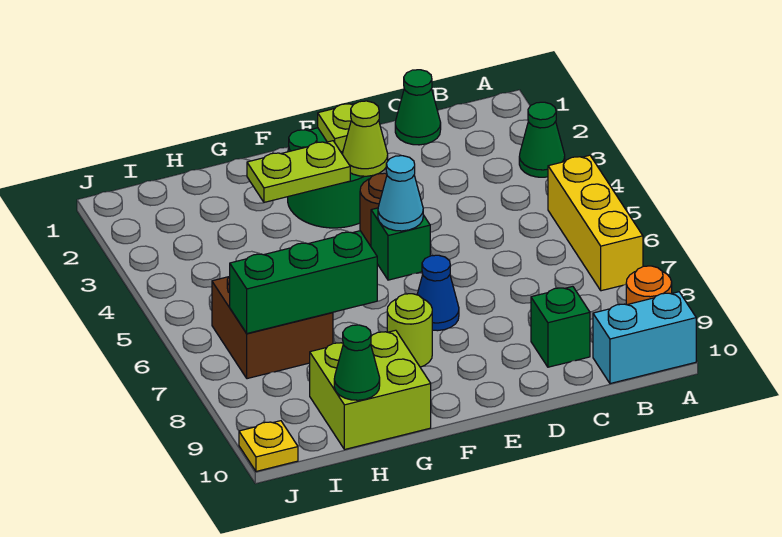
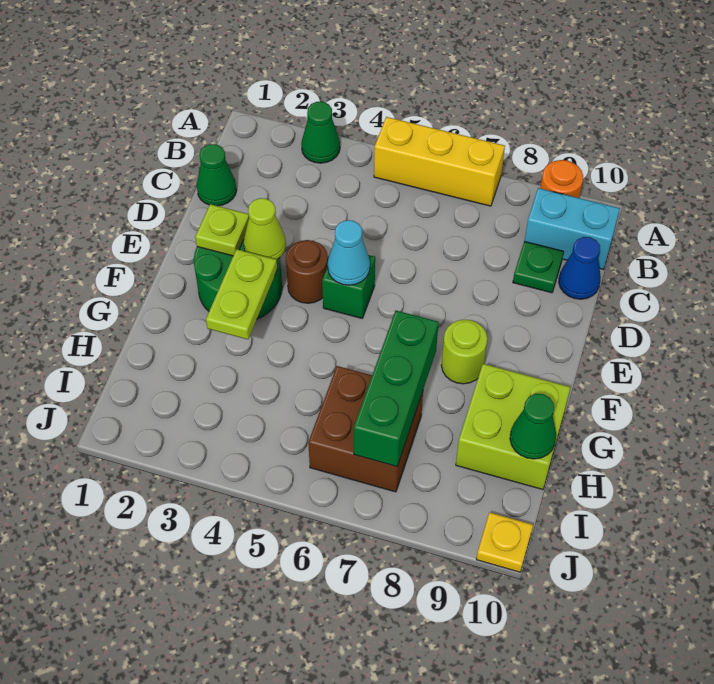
cyan brick A10:B10 level 1 -> cyan brick B9:B10 level 1
green brick C9 level 1 -> green plate C9 level 1
blue cone E7 level 1 -> blue cone C10 level 1

